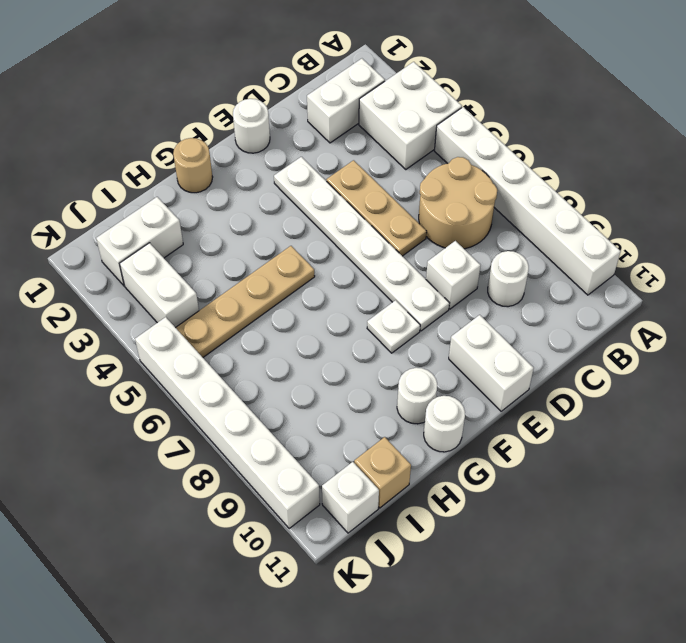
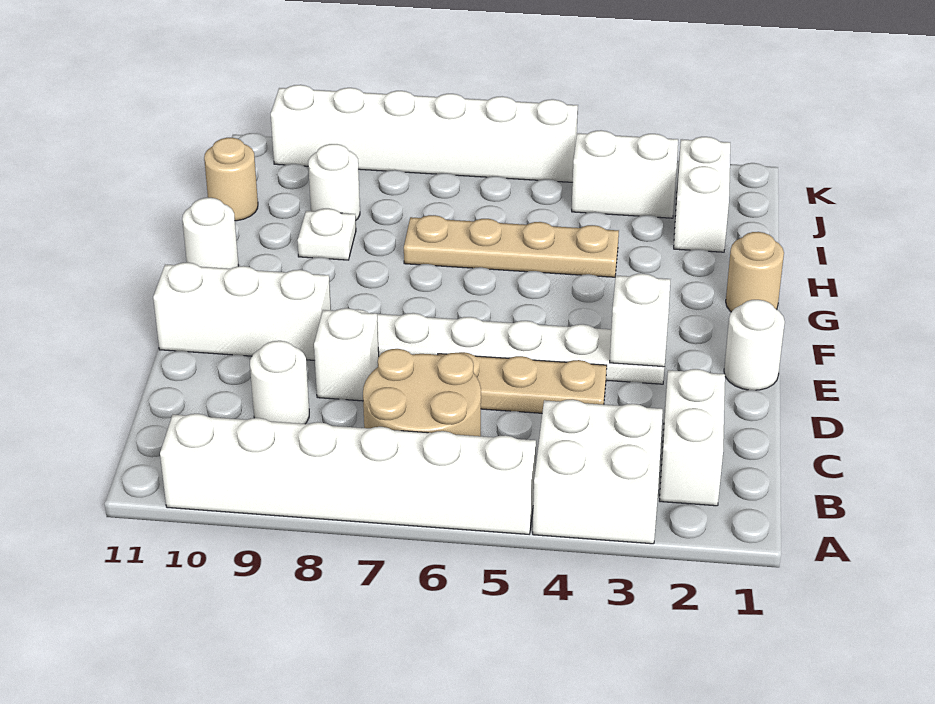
white brick E10:E11 level 1 -> white brick E9:E11 level 1
white plate F8 level 1 -> white plate H9 level 1
tan plate G5:J5 level 1 -> tan plate H4:H7 level 1
white round brick G10 level 1 -> white round brick I9 level 1
tan brick I11 level 1 -> tan round brick I11 level 1
white brick J11 level 1 -> white brick E3 level 2

